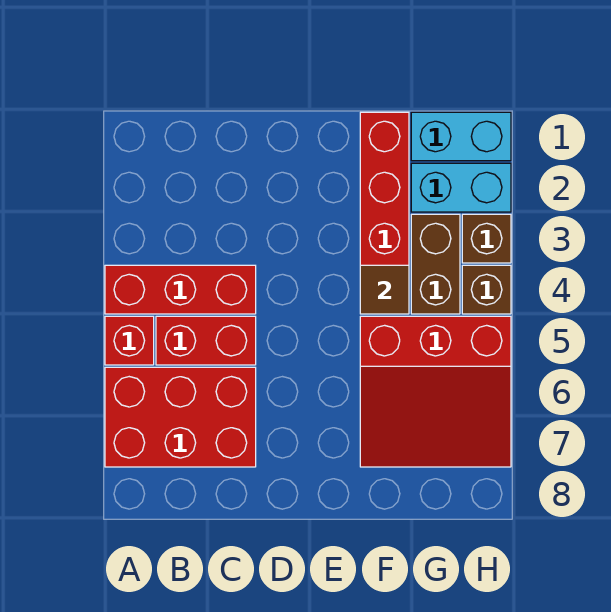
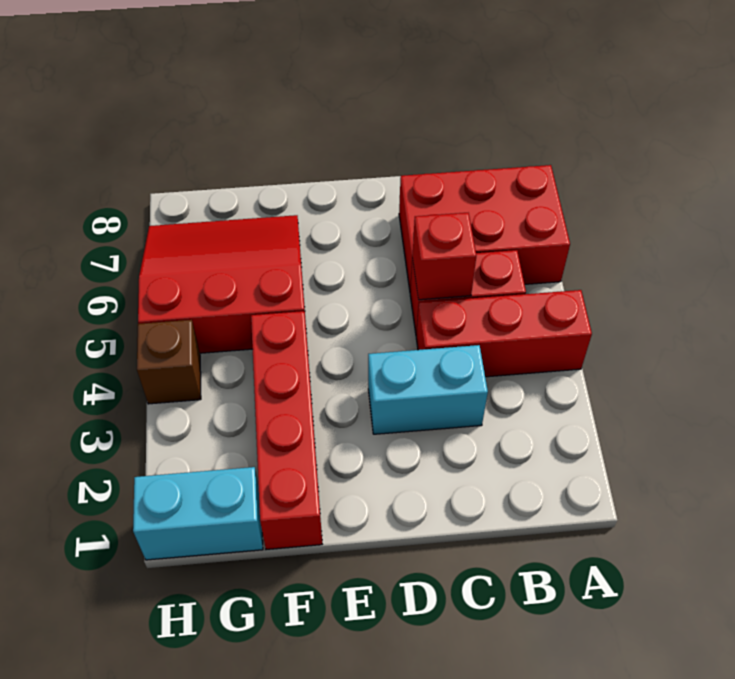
red brick A5 level 1 -> red brick C5 level 2
brown tile F4 level 2 -> none
cyan brick G2:H2 level 1 -> cyan brick C3:D3 level 1
brown brick G3:G4 level 1 -> none
brown brick H3 level 1 -> none

